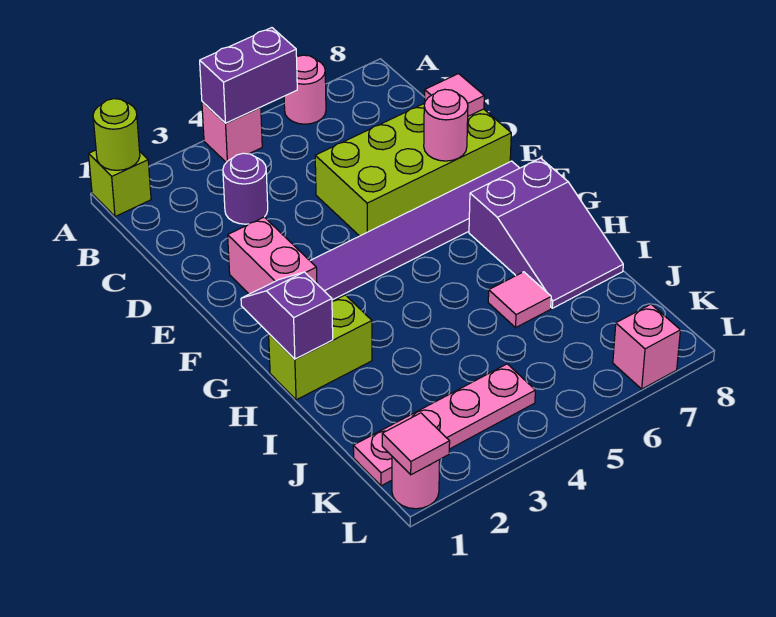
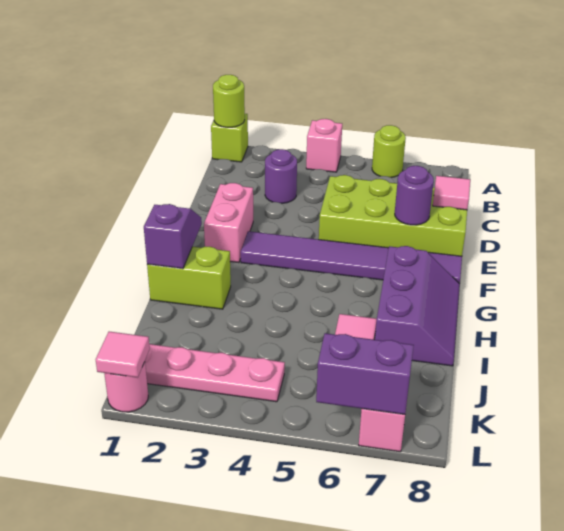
purple brick A4:A5 level 2 -> purple brick L6:L7 level 2
pink round brick A6 level 1 -> lime round brick A6 level 1
pink round brick E7 level 2 -> purple round brick E7 level 2
purple slope G7:I8 level 1 top G -> purple slope G7:I8 level 1 top 7

